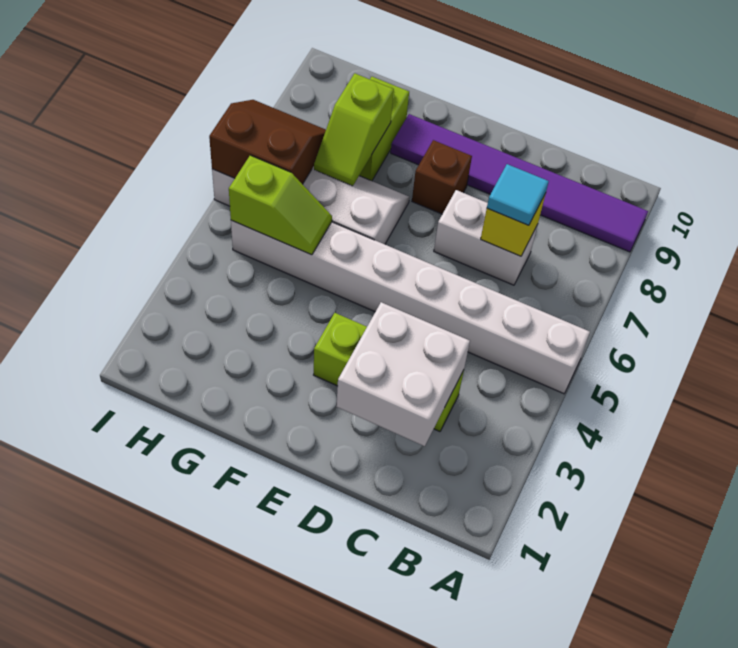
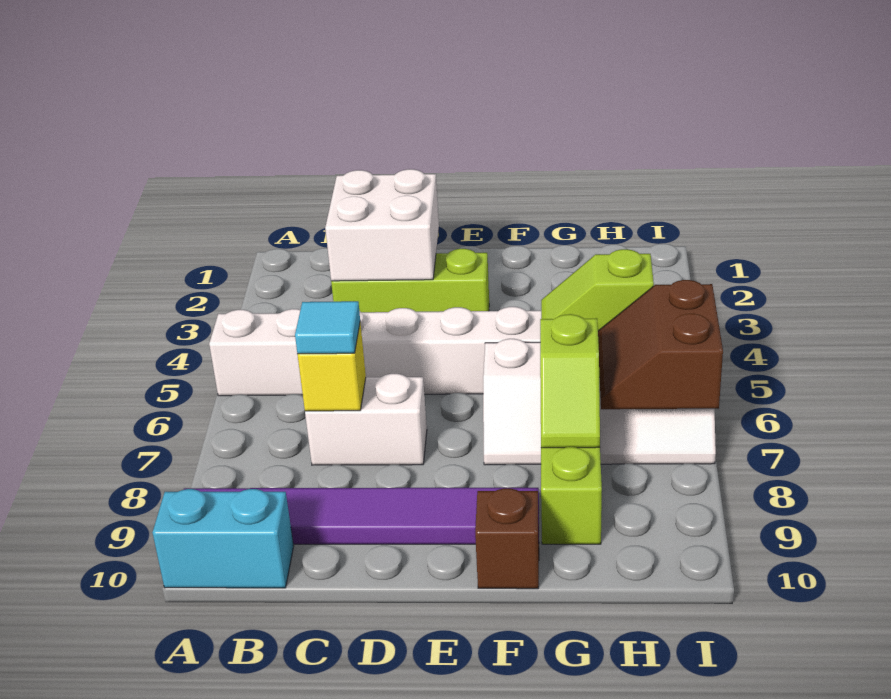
none -> cyan brick A10:B10 level 1
brown brick E8 level 1 -> brown brick F10 level 1
lime slope G7:G8 level 2 top 8 -> lime slope G7:G8 level 2 top 7
brown slope H6:I7 level 2 top 6 -> brown slope H6:I7 level 2 top I

